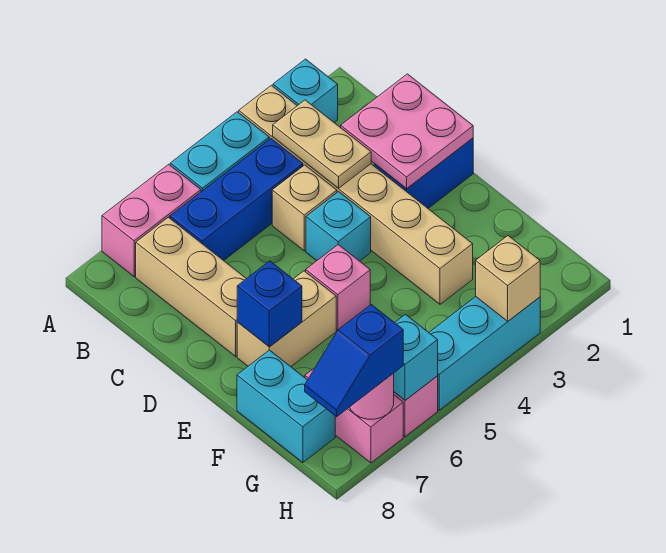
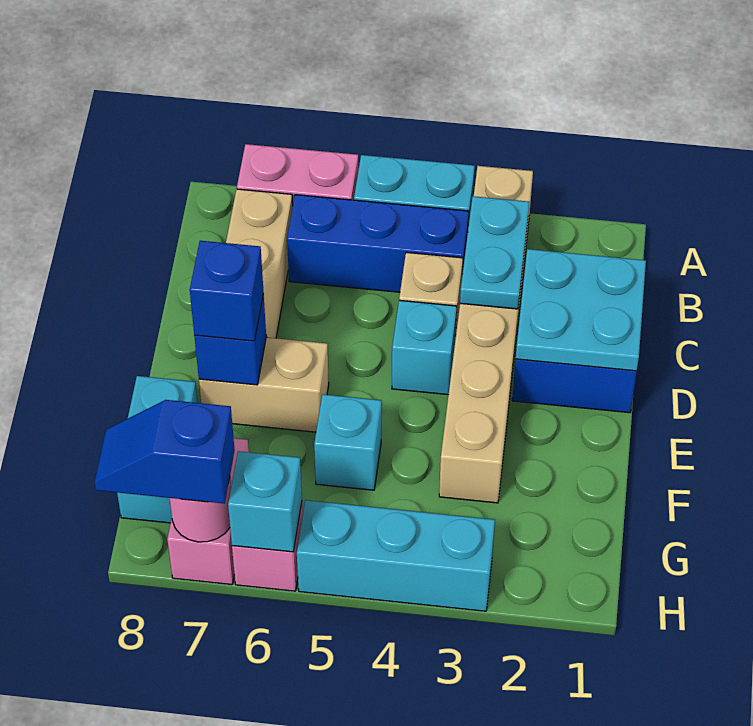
cyan brick A2 level 1 -> cyan brick F5 level 1
tan plate B3:C3 level 2 -> cyan plate B3:C3 level 2
pink plate C1:D2 level 2 -> cyan plate C1:D2 level 2
pink brick E5 level 1 -> none
none -> blue brick E7 level 3
tan brick H3 level 2 -> none

